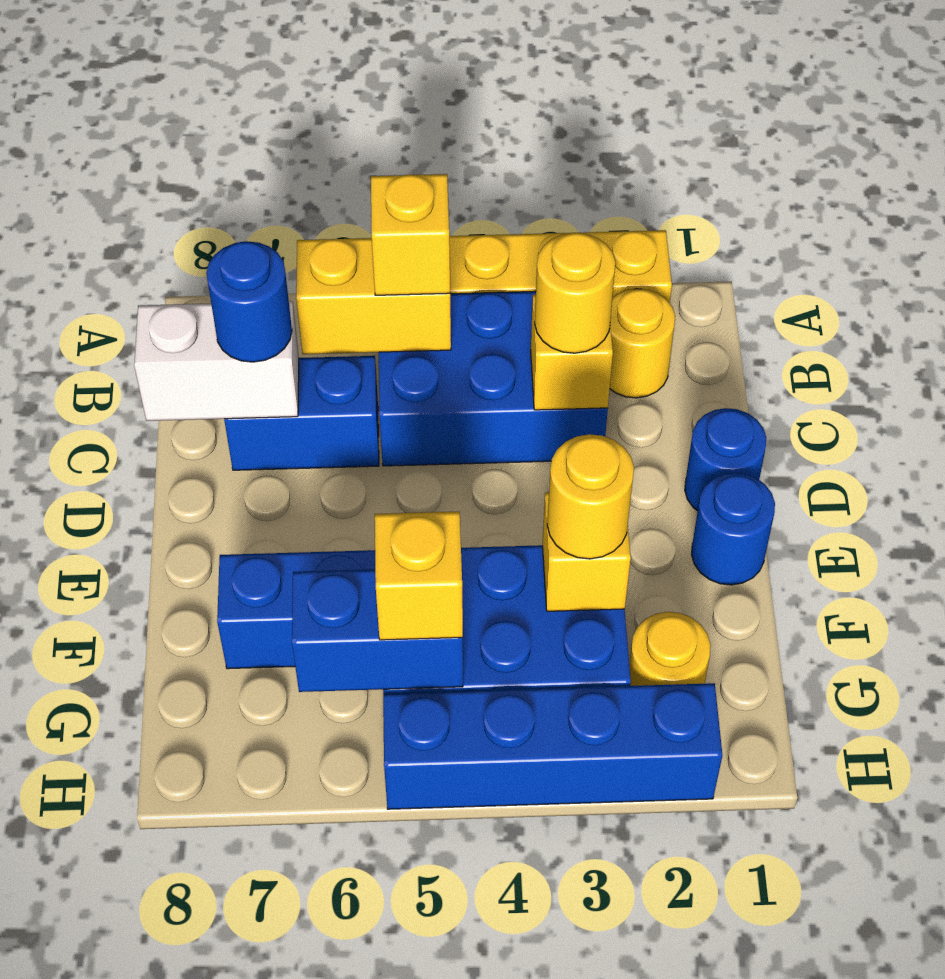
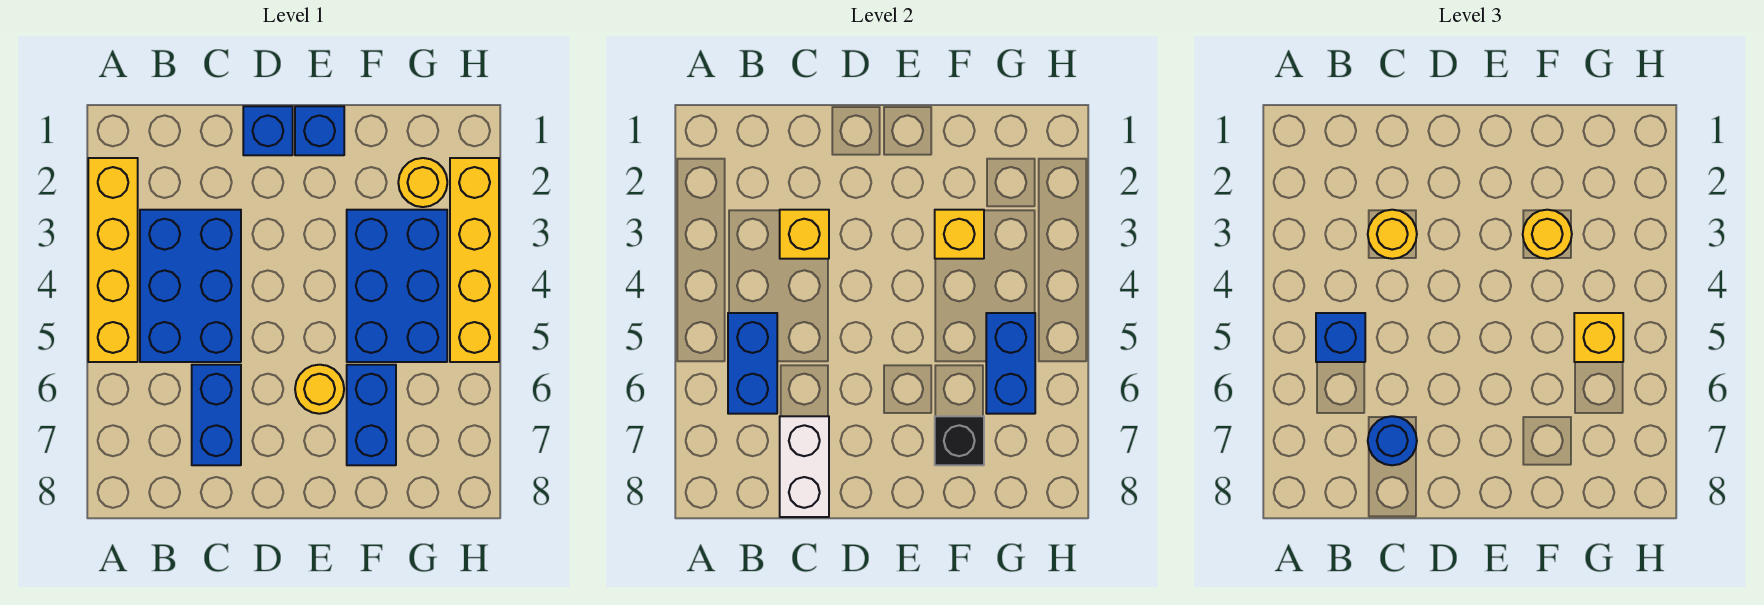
yellow round brick B2 level 1 -> yellow round brick E6 level 1
yellow brick B5:B6 level 2 -> blue brick B5:B6 level 2
yellow brick B5 level 3 -> blue brick B5 level 3
blue round brick D1 level 1 -> blue brick D1 level 1
blue round brick E1 level 1 -> blue brick E1 level 1
none -> black brick F7 level 2
blue brick H2:H5 level 1 -> yellow brick H2:H5 level 1

